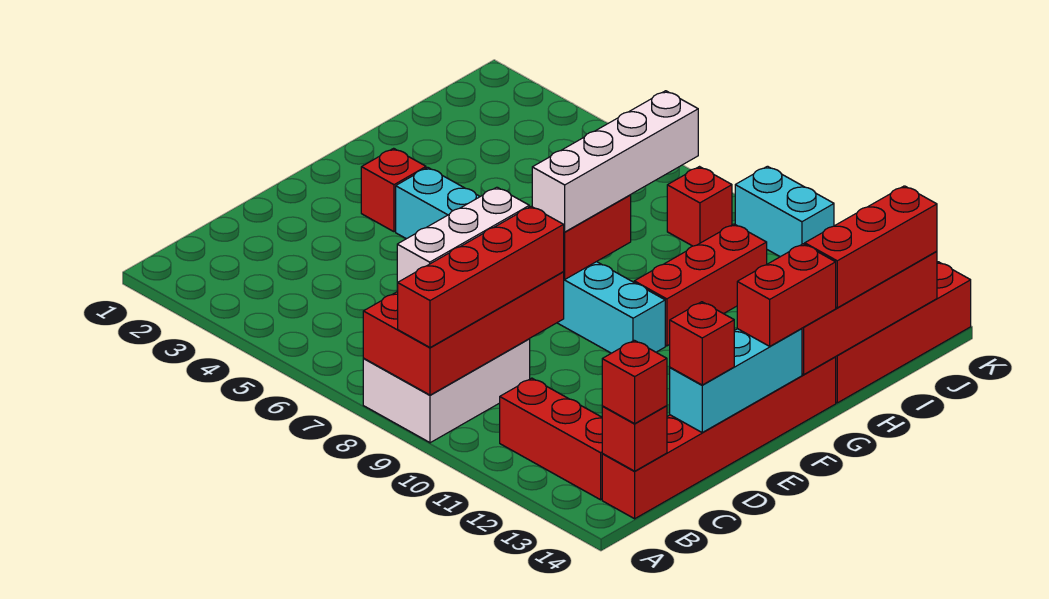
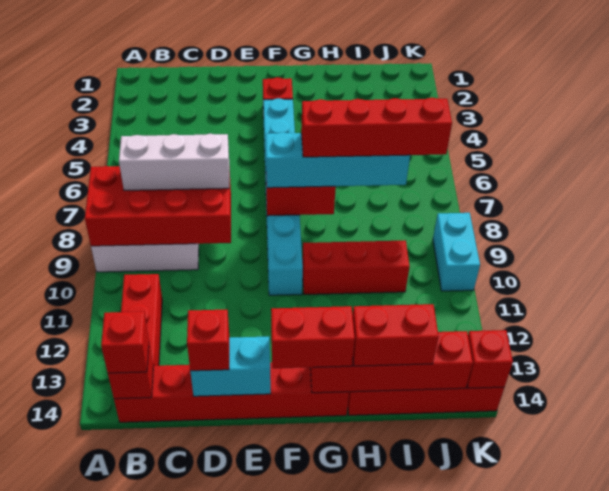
red brick A9:D9 level 3 -> red brick G8:J8 level 4
cyan brick D14:F14 level 2 -> cyan brick D14:E14 level 2
white brick F8:I8 level 3 -> cyan brick F8:I8 level 3
red brick H14:J14 level 3 -> red brick H14:I14 level 3
red brick J8 level 1 -> red brick K14 level 2

